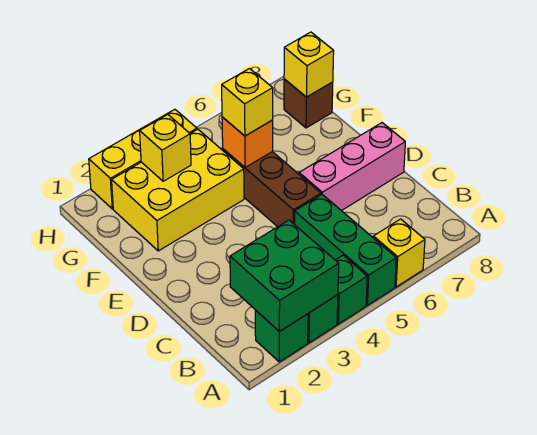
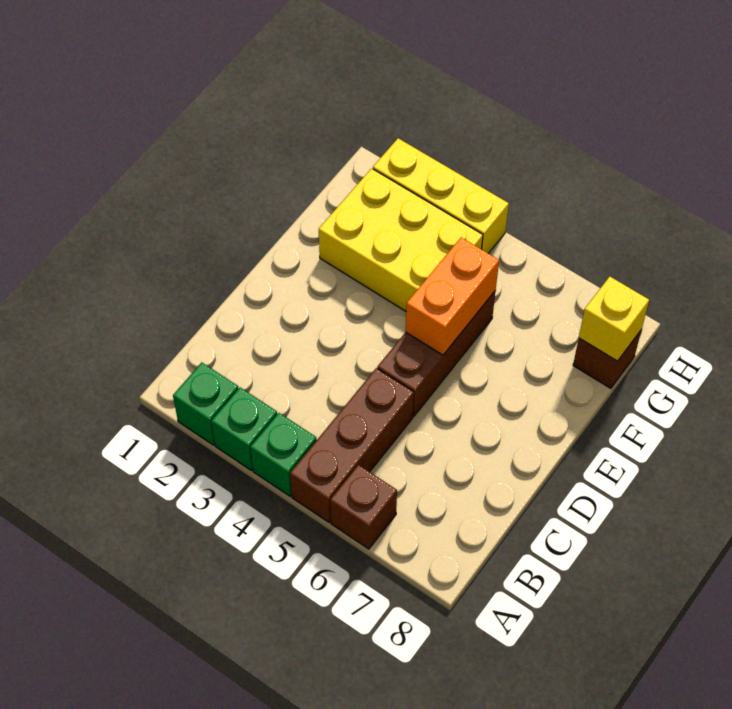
green brick A2:B3 level 2 -> none
green brick A5:C5 level 1 -> brown brick A5:C5 level 1
yellow brick A6 level 1 -> brown brick A6 level 1
pink brick D6:D8 level 1 -> none
orange brick F5 level 2 -> orange brick E5:F5 level 2
yellow brick F5 level 3 -> none
yellow brick G3 level 2 -> none

